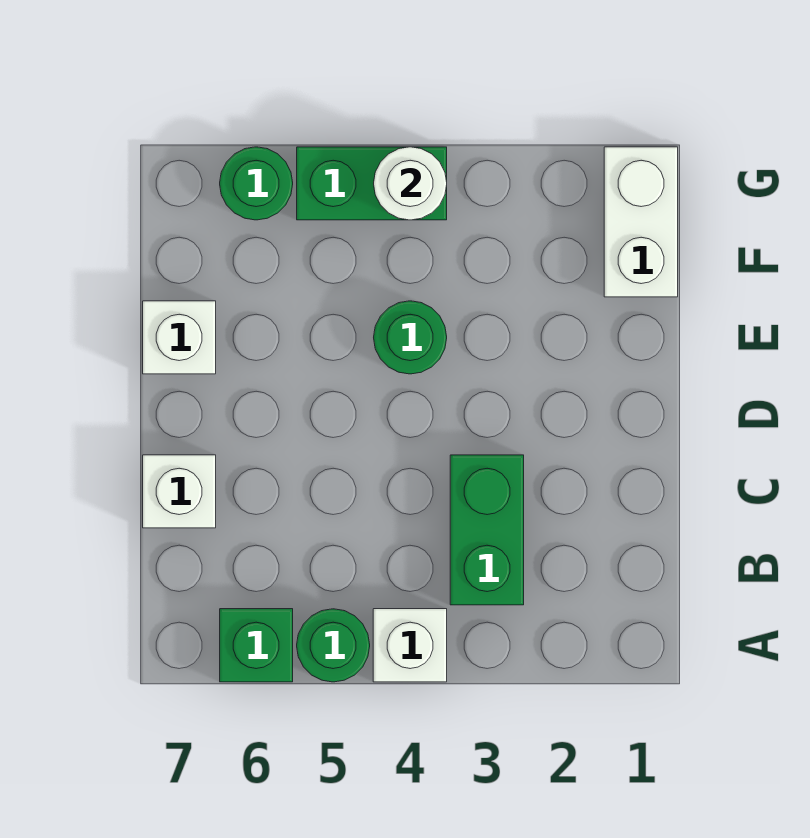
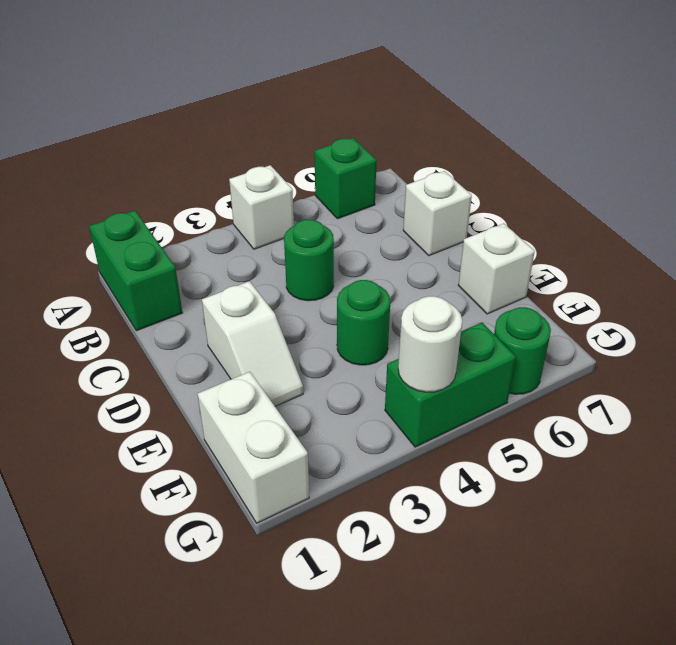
green round brick A5 level 1 -> green round brick C4 level 1
green brick B3:C3 level 1 -> green brick A1:B1 level 1
none -> white slope D2:E2 level 1 top D

